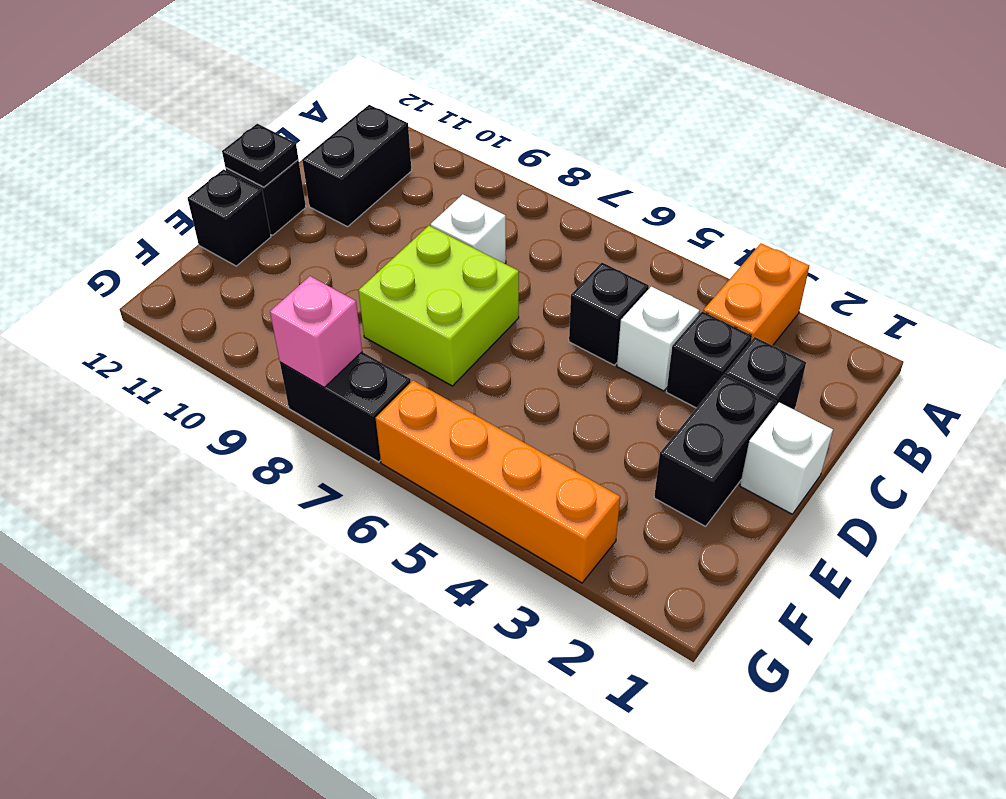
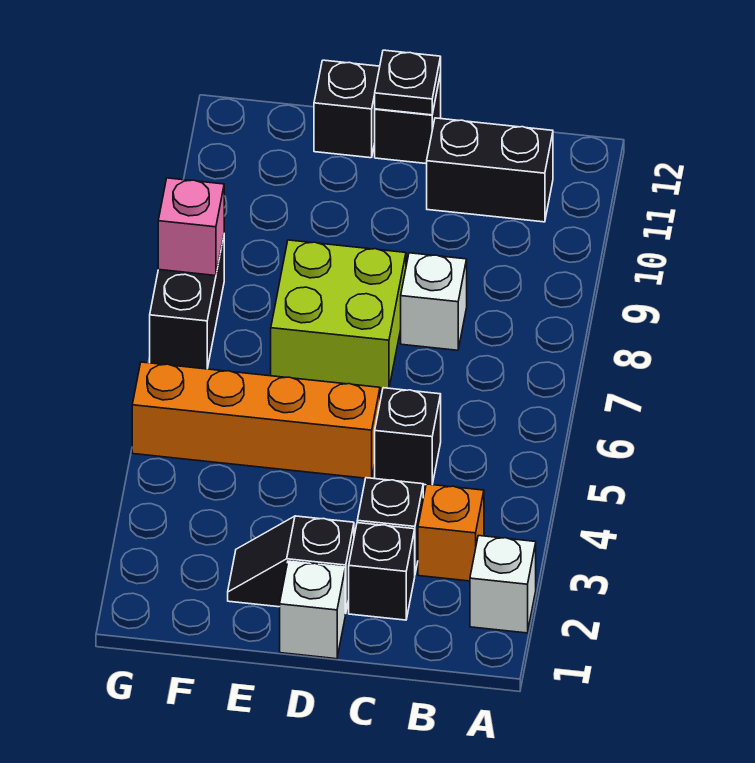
orange brick A3:B3 level 1 -> orange brick B3 level 1
white brick C4 level 1 -> white brick A2 level 1
black brick D2:E2 level 1 -> black slope D2:E2 level 1 top D
orange brick G3:G6 level 1 -> orange brick D5:G5 level 1

